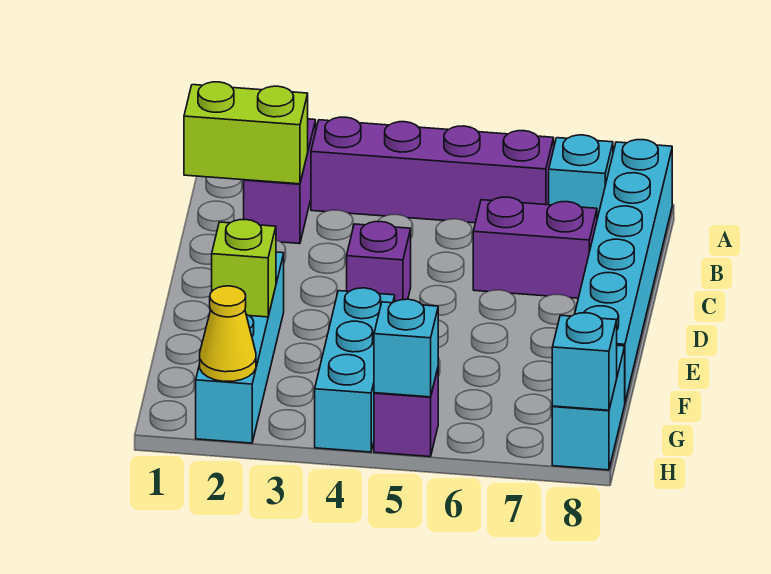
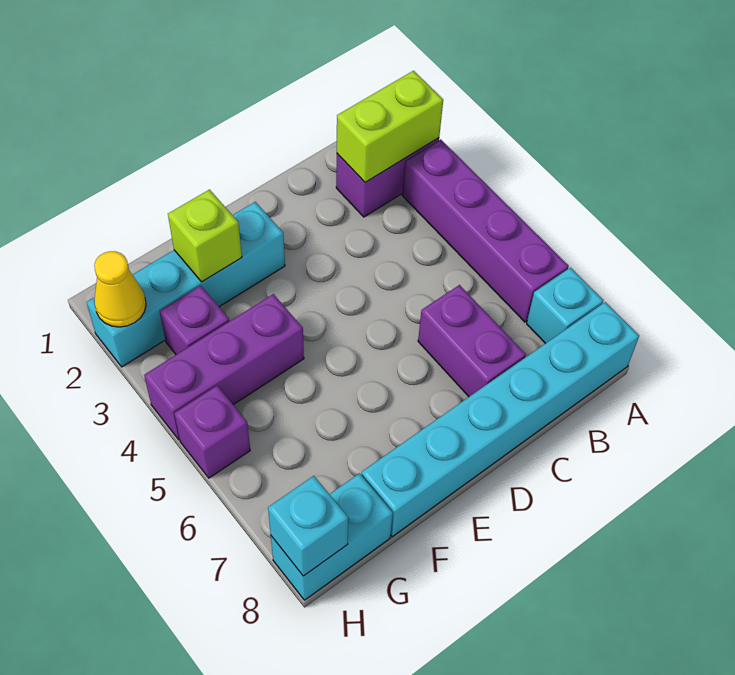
lime brick B1:B2 level 2 -> lime brick A2:B2 level 2
purple brick D4 level 1 -> purple brick G3 level 1
cyan brick F4:H4 level 1 -> purple brick F4:H4 level 1
cyan brick H5 level 2 -> none

